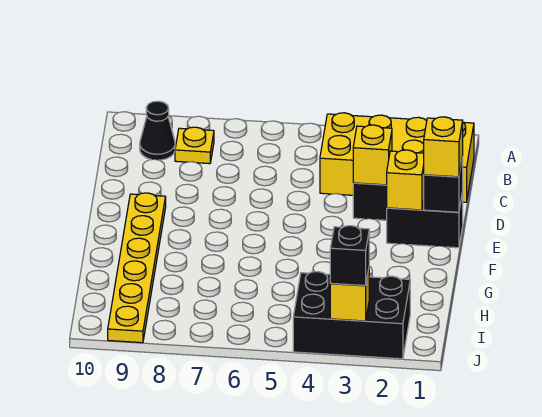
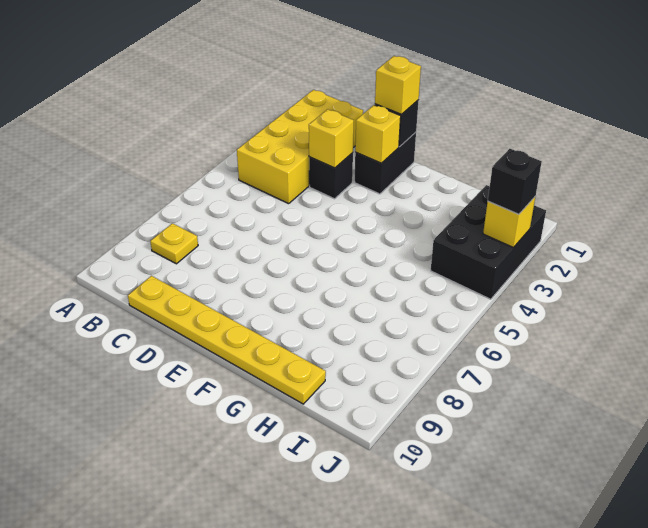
black cone B9 level 1 -> none
yellow plate E9:J9 level 1 -> yellow plate C10:H10 level 1

